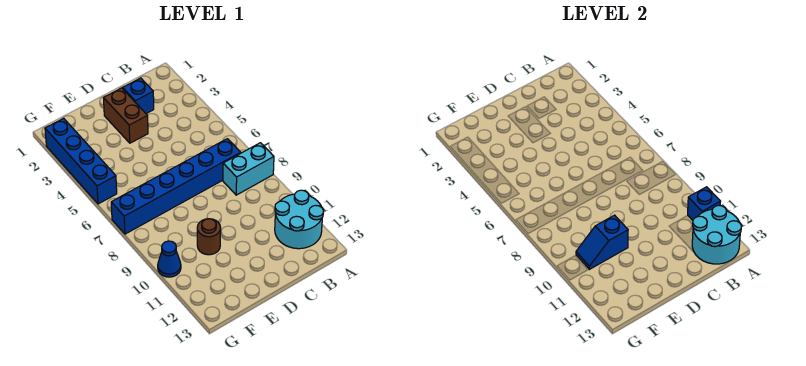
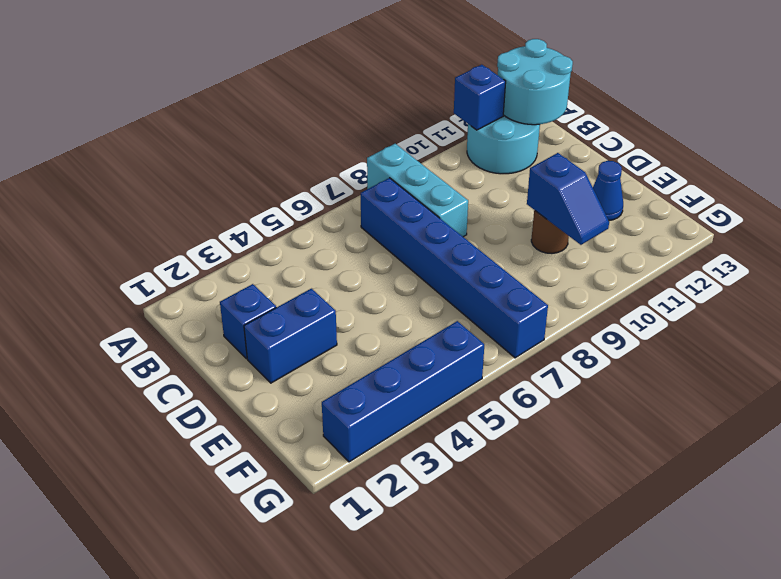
cyan brick A8:B8 level 1 -> cyan brick A8:C8 level 1
brown brick D2:D3 level 1 -> blue brick D2:D3 level 1
blue cone G10 level 1 -> blue cone E12 level 1

